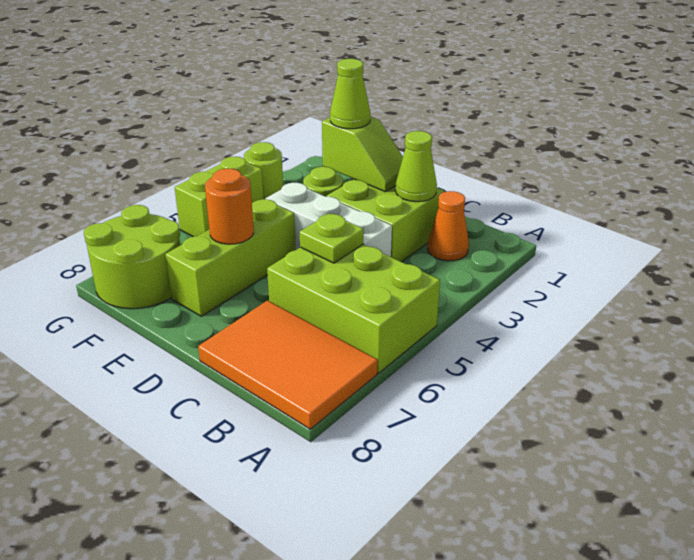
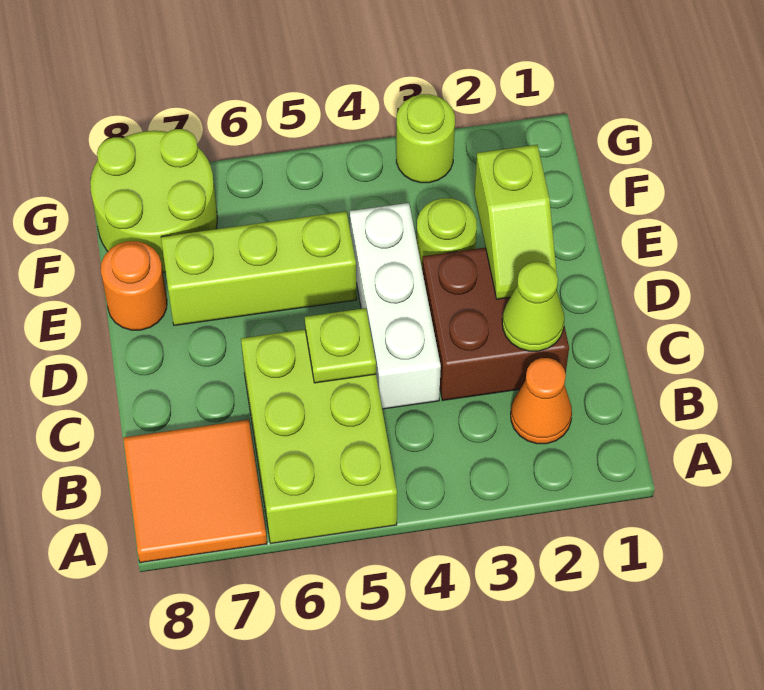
orange tile A7:C8 level 1 -> orange tile A7:B8 level 1
lime brick C2:D3 level 1 -> brown brick C2:D3 level 1
lime cone E2 level 3 -> none
orange round brick E6 level 2 -> orange round brick E8 level 1
lime brick G4:G5 level 1 -> none

